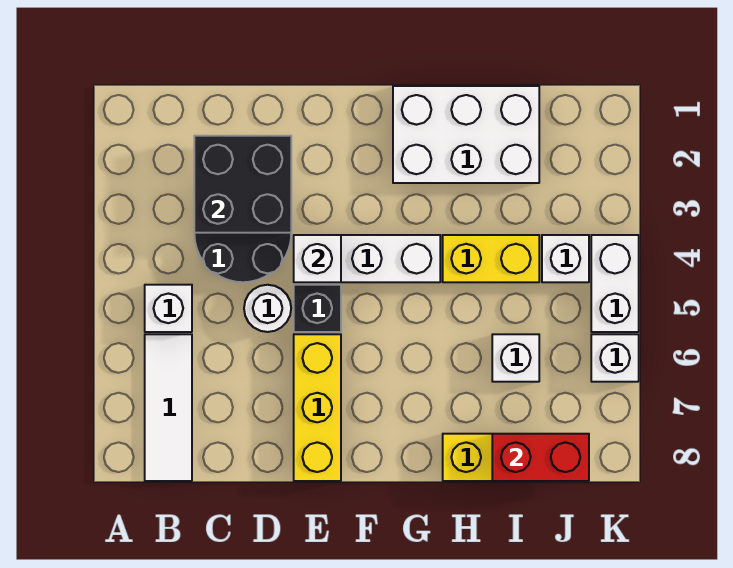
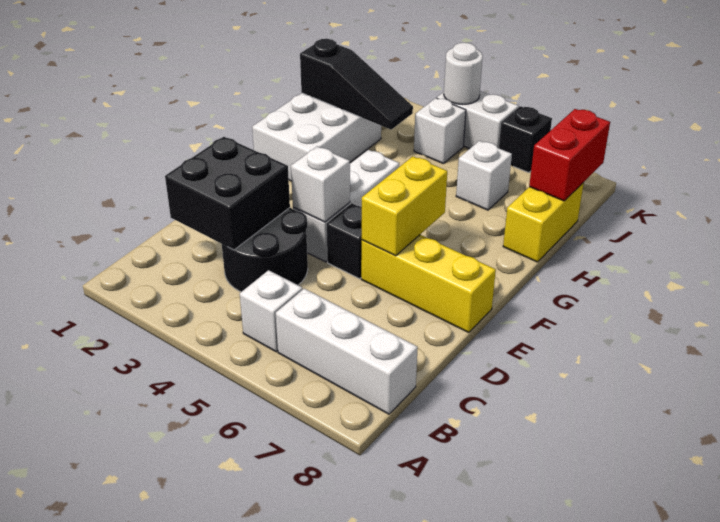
white tile B6:B8 level 1 -> white brick B6:B8 level 1
white round brick D5 level 1 -> white round brick K4 level 2
yellow brick H4:I4 level 1 -> yellow brick E6:F6 level 2
none -> black slope I1:I3 level 2 top 1
white brick K6 level 1 -> black brick K6 level 1

